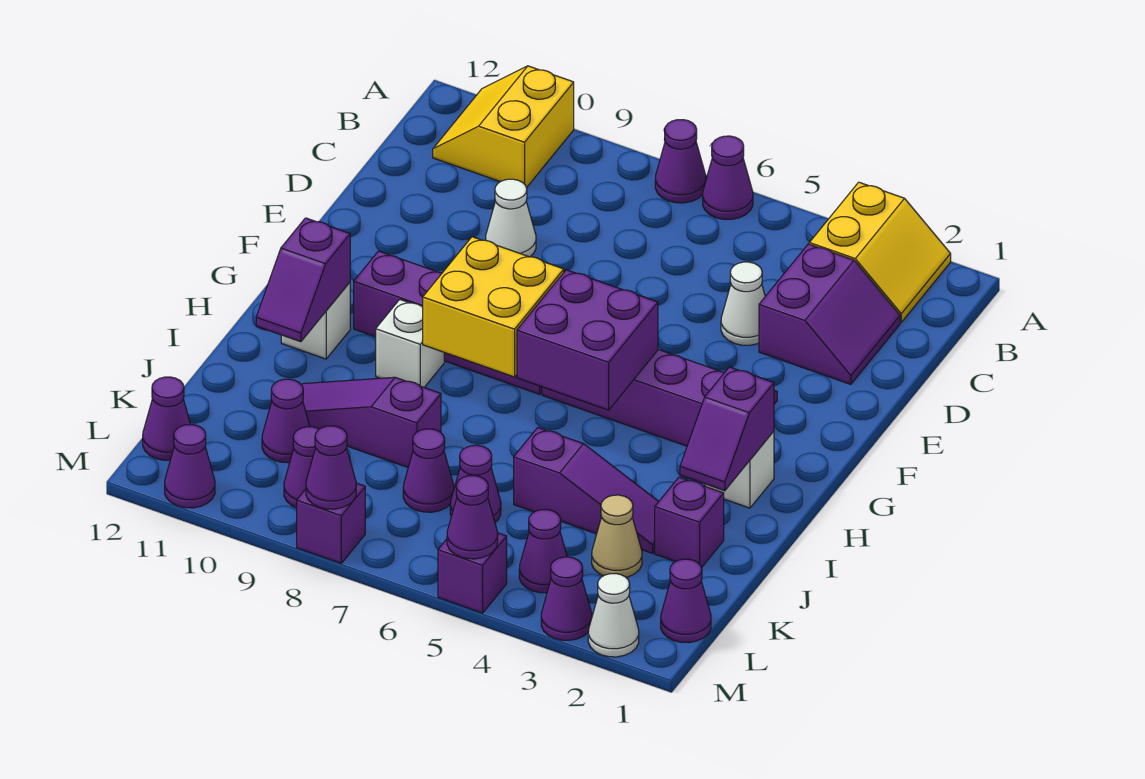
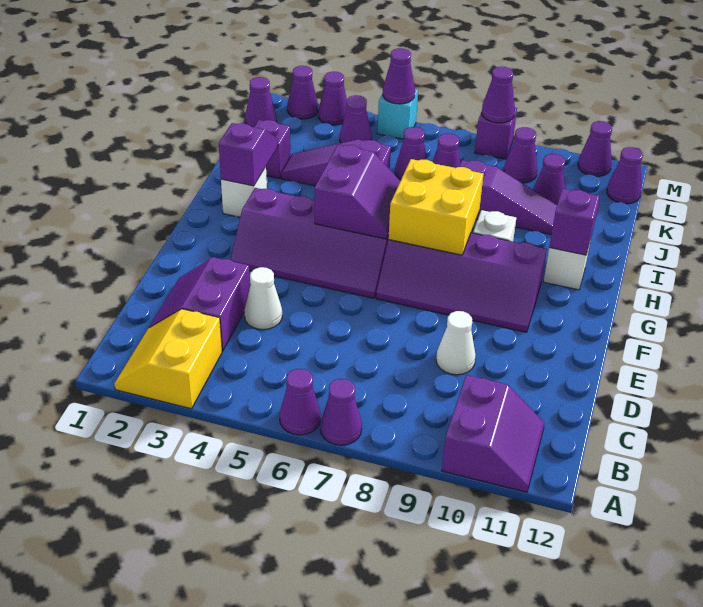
yellow slope A10:B11 level 1 top 10 -> purple slope A10:B11 level 1 top 10
purple brick G5:H6 level 2 -> purple slope G5:H6 level 2 top 5
tan cone K3 level 1 -> none
white cone M2 level 1 -> purple cone M2 level 1
purple brick M5 level 1 -> cyan brick M5 level 1

